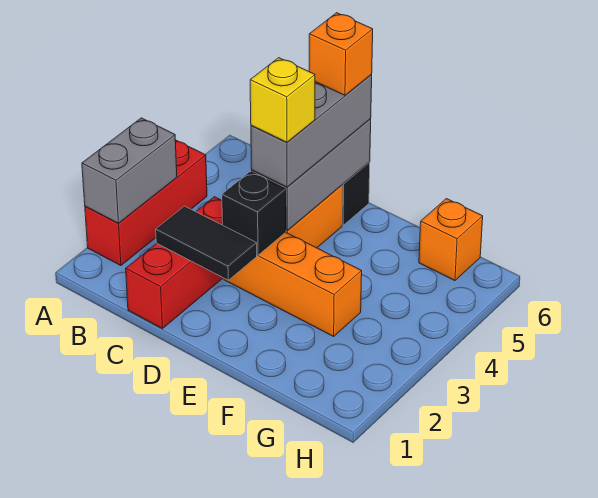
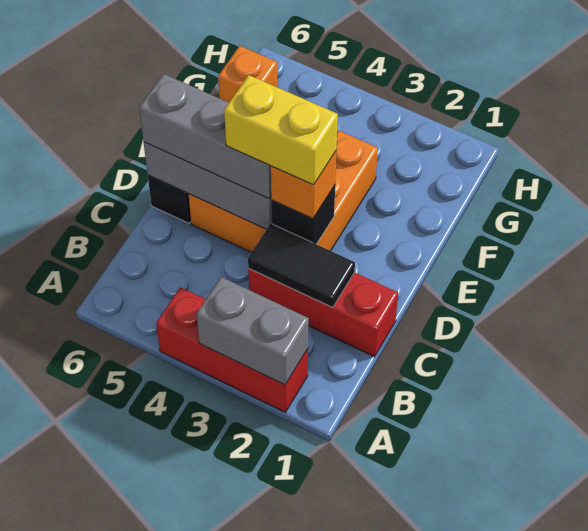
black tile C2:D2 level 2 -> black tile C2:C3 level 2
yellow brick D4 level 4 -> yellow brick D3:D4 level 4
orange brick D6 level 4 -> orange brick D3 level 3

